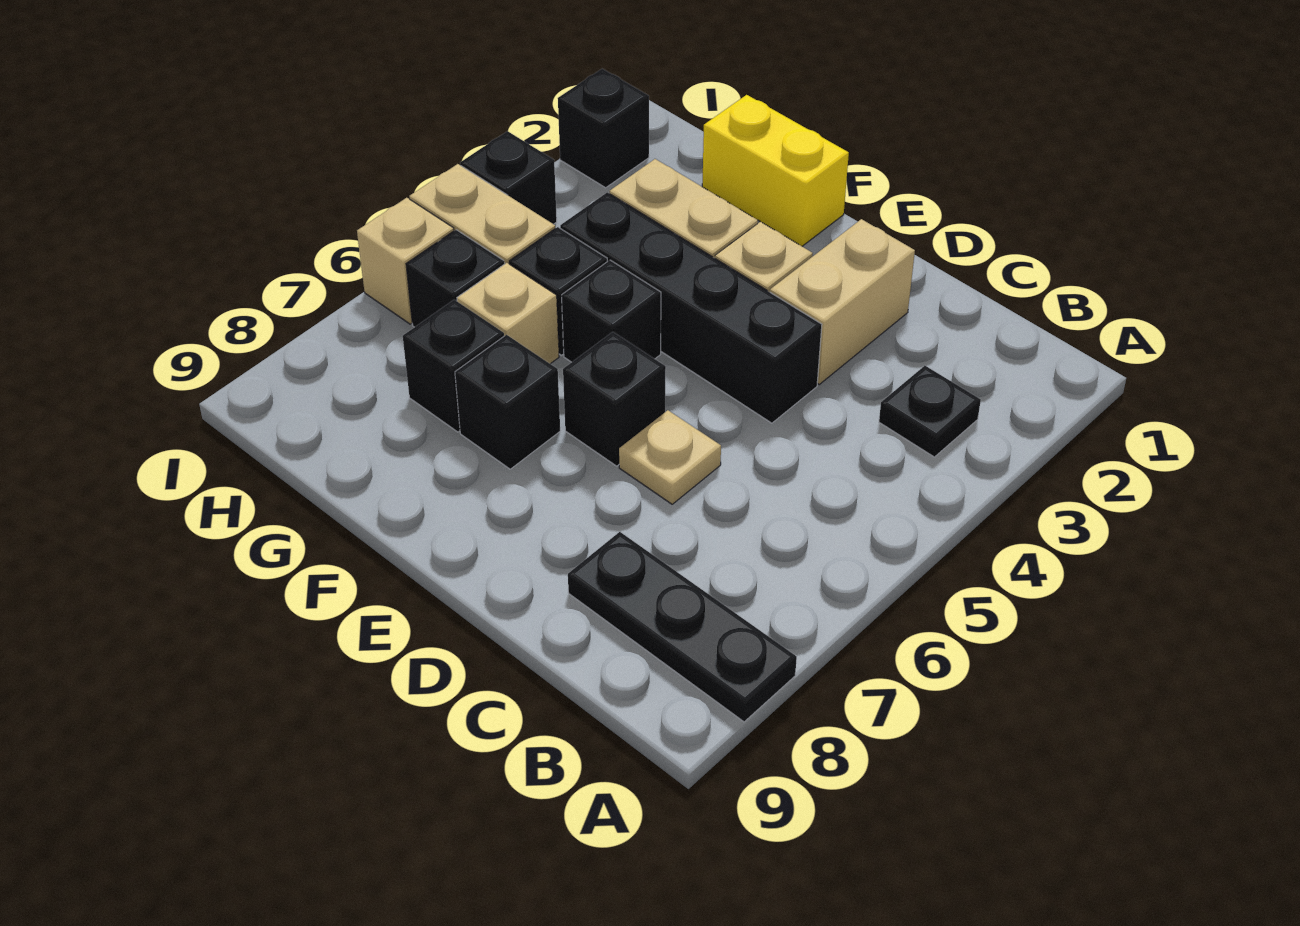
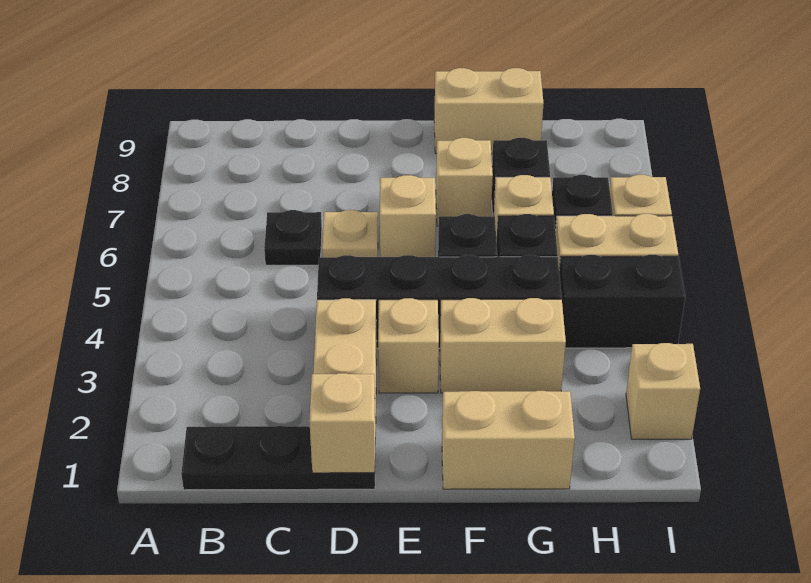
black plate A8:C8 level 1 -> black plate B1:D1 level 1
black plate B3 level 1 -> black plate C6 level 1
none -> tan brick D1 level 2
black brick E6 level 1 -> tan brick E6 level 1
yellow brick F1:G1 level 1 -> tan brick F1:G1 level 1
black brick F7 level 1 -> tan brick F7 level 1
none -> tan brick F9:G9 level 1
black brick I2 level 1 -> tan brick I2 level 1
black brick I4 level 1 -> black brick H4:I4 level 1

